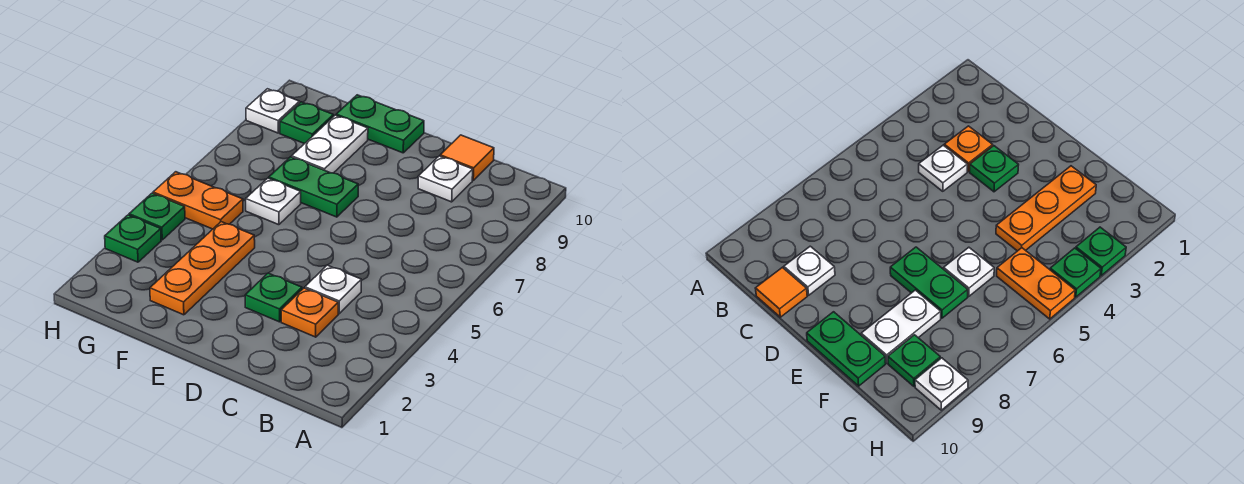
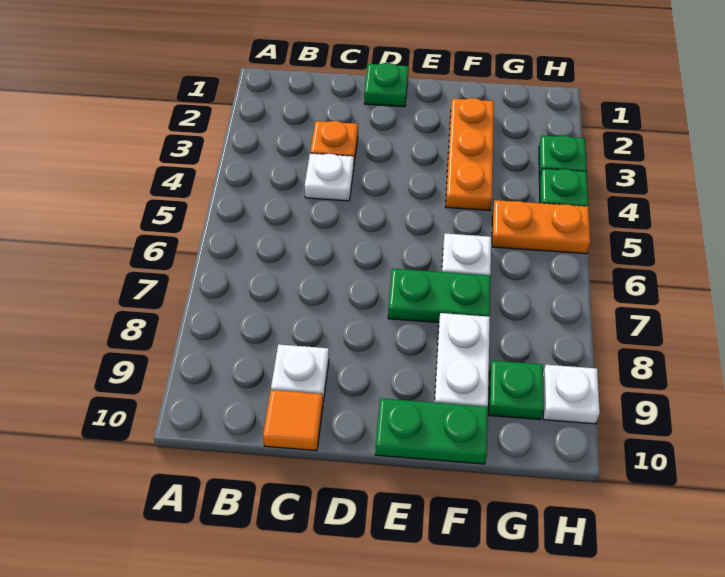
green plate D3 level 1 -> green plate D1 level 1

